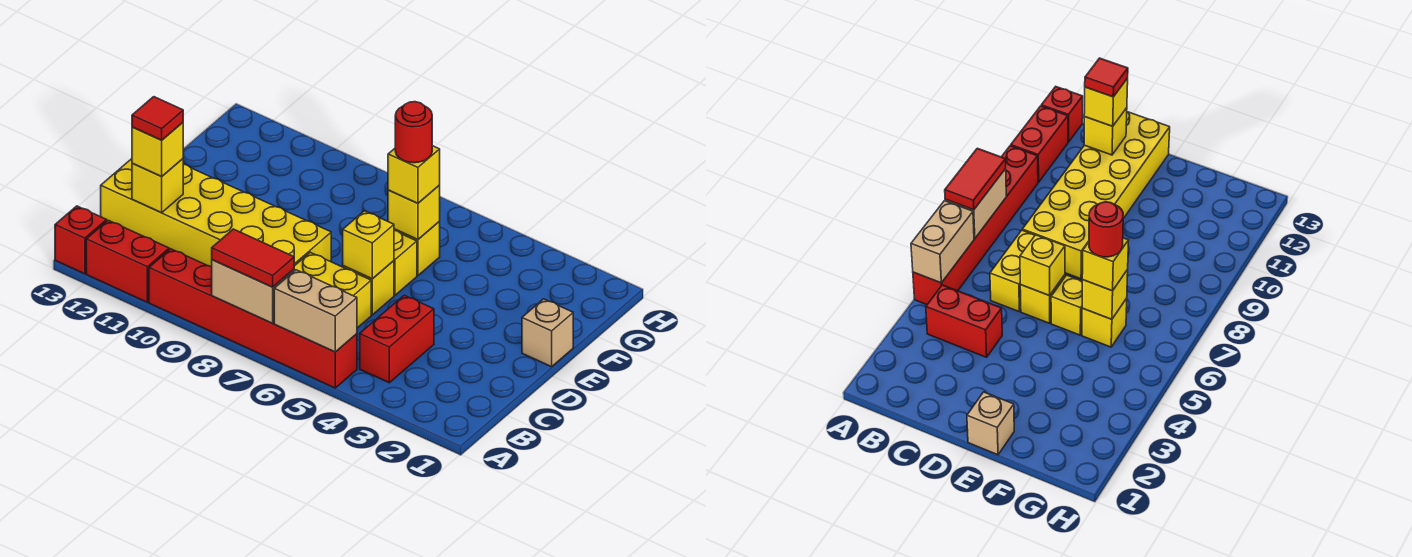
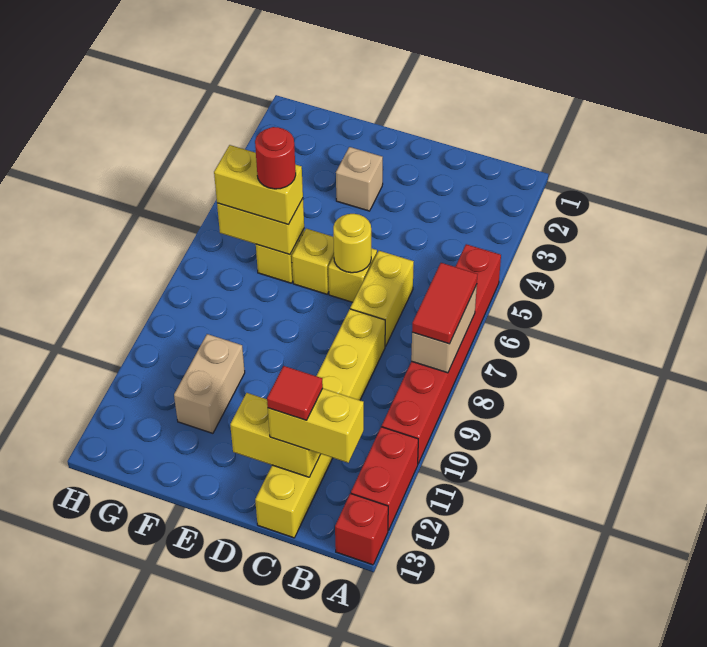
tan brick A5:A6 level 2 -> tan brick F10:F11 level 1
red brick B4:C4 level 1 -> none
yellow brick C8:D13 level 1 -> yellow brick C8:C13 level 1
yellow brick C12 level 2 -> yellow brick C12:D12 level 2
yellow brick C12 level 3 -> yellow brick B12:C12 level 3
yellow brick D6 level 2 -> yellow round brick D6 level 2
tan brick E1 level 1 -> tan brick E3 level 1
yellow brick F6 level 2 -> yellow brick F6:G6 level 2
yellow brick F6 level 3 -> yellow brick F6:G6 level 3

